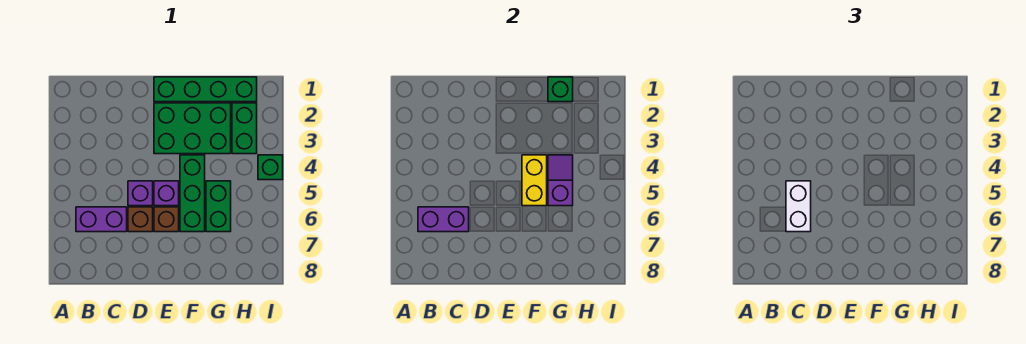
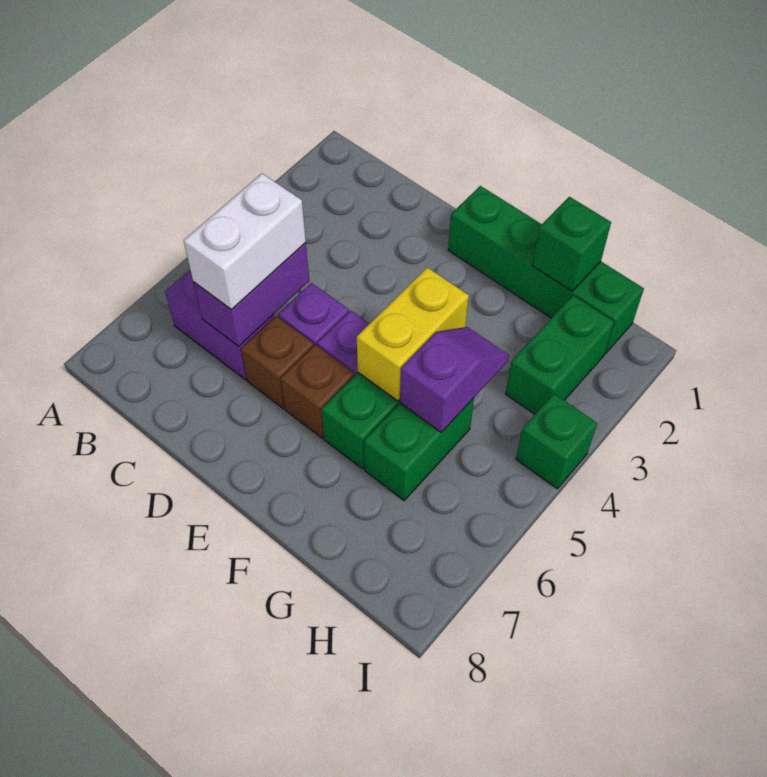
purple brick B6:C6 level 2 -> purple brick C5:C6 level 2
green brick E2:G3 level 1 -> none

